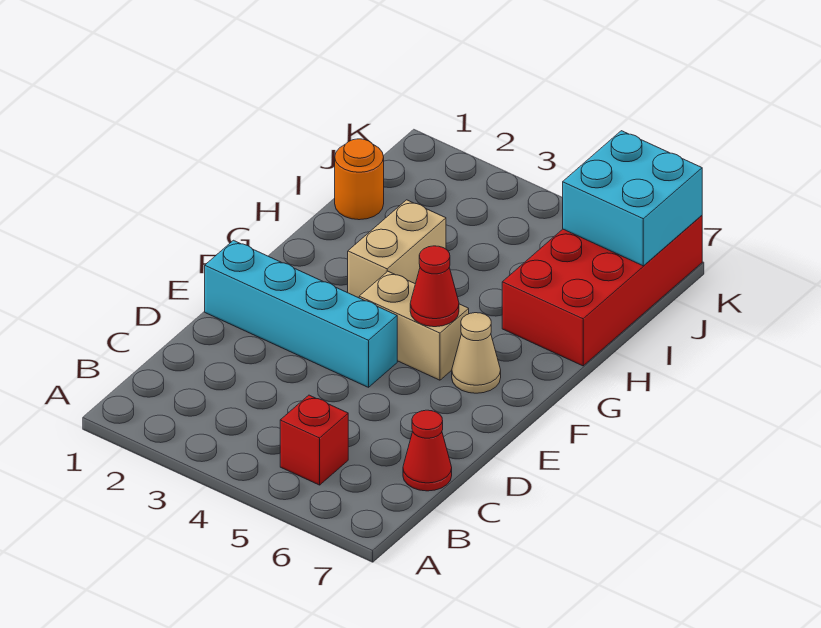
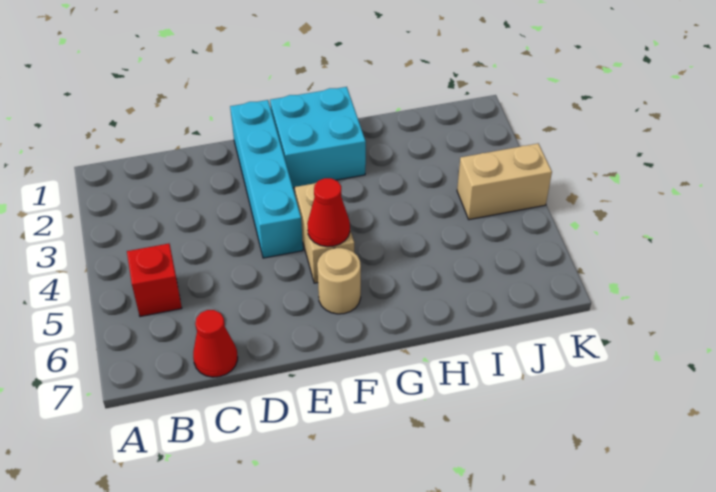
tan cone F6 level 1 -> tan round brick F6 level 1
tan brick G3:H3 level 1 -> tan brick J4:K4 level 1
red brick H6:K7 level 1 -> none
orange round brick I1 level 1 -> none
cyan brick J6:K7 level 2 -> cyan brick F1:G2 level 1

